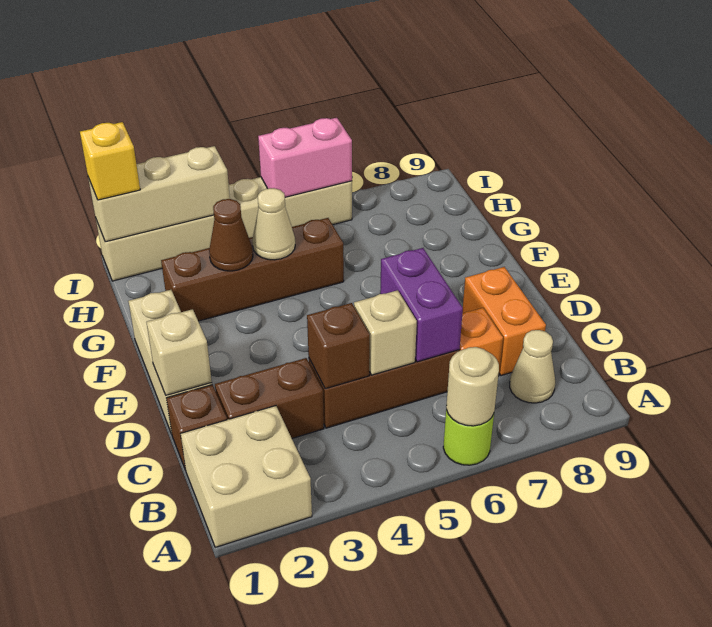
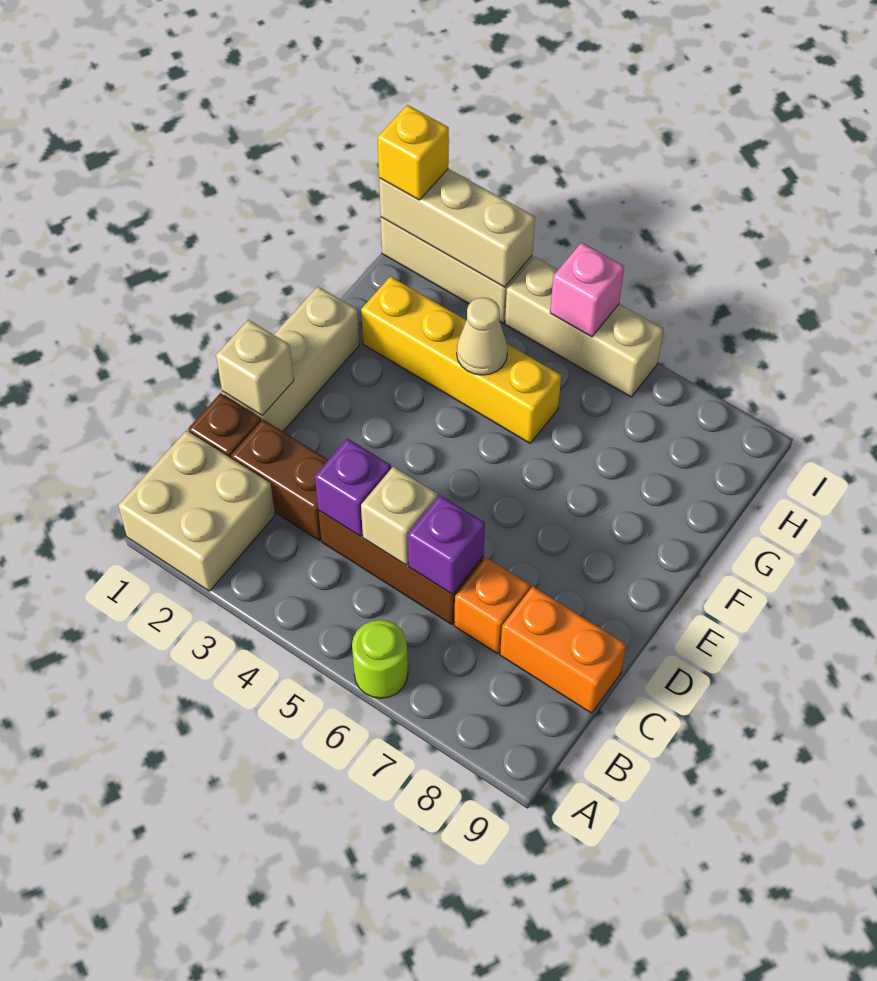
tan round brick A6 level 2 -> none
tan cone B8 level 1 -> none
brown brick C4 level 2 -> purple brick C4 level 2
purple brick C6:D6 level 2 -> purple brick C6 level 2
orange brick C8:D8 level 1 -> orange brick C8:C9 level 1
brown brick G2:G5 level 1 -> yellow brick G2:G5 level 1
brown cone G3 level 2 -> none
pink brick I5:I6 level 2 -> pink brick I5 level 2

